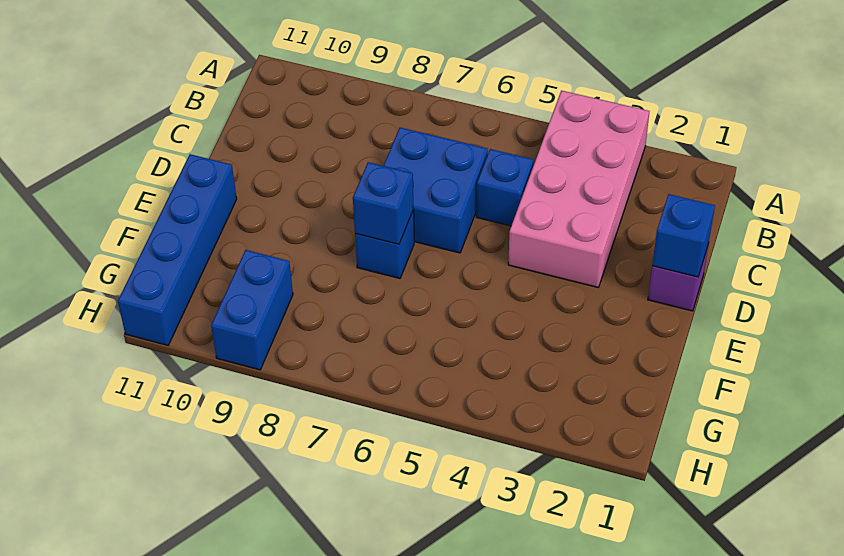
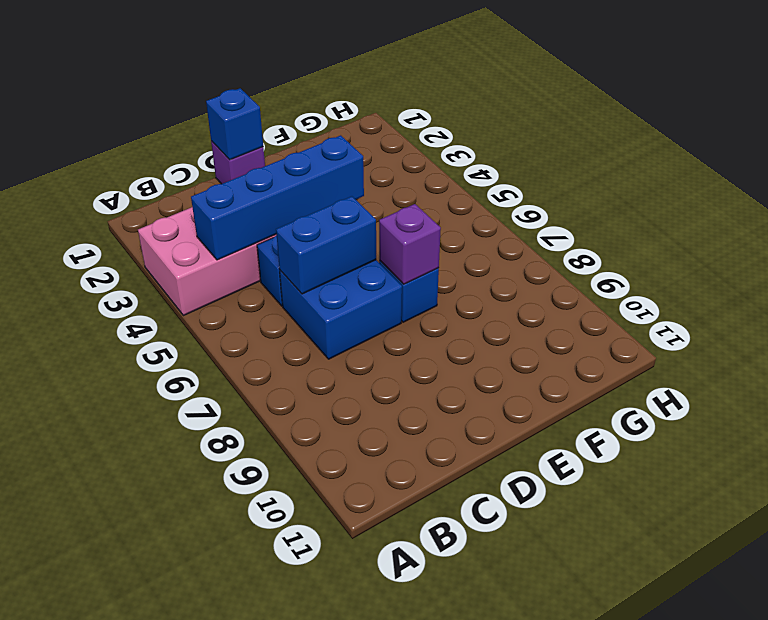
blue brick E7 level 2 -> purple brick E7 level 2
blue brick E11:H11 level 1 -> blue brick B4:E4 level 2
blue brick G9:H9 level 1 -> blue brick C6:D6 level 2

